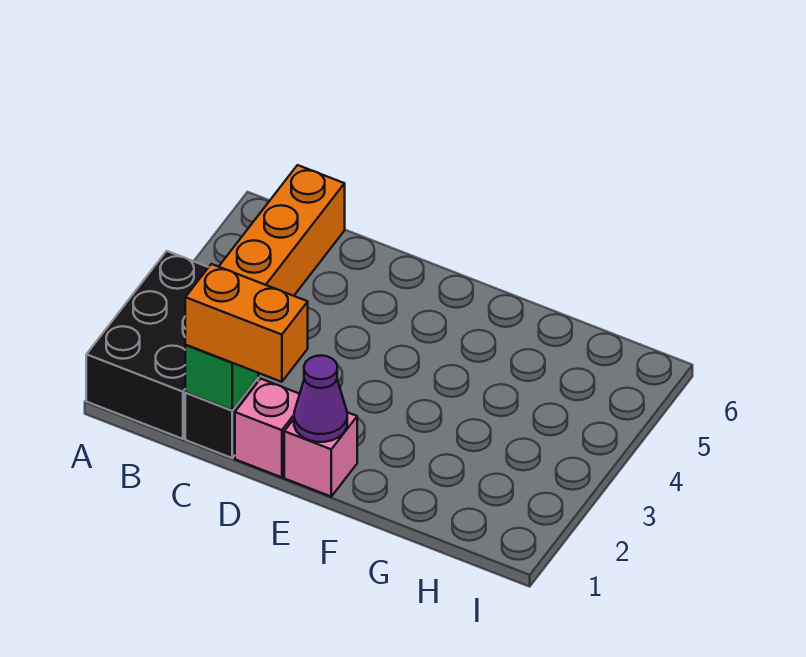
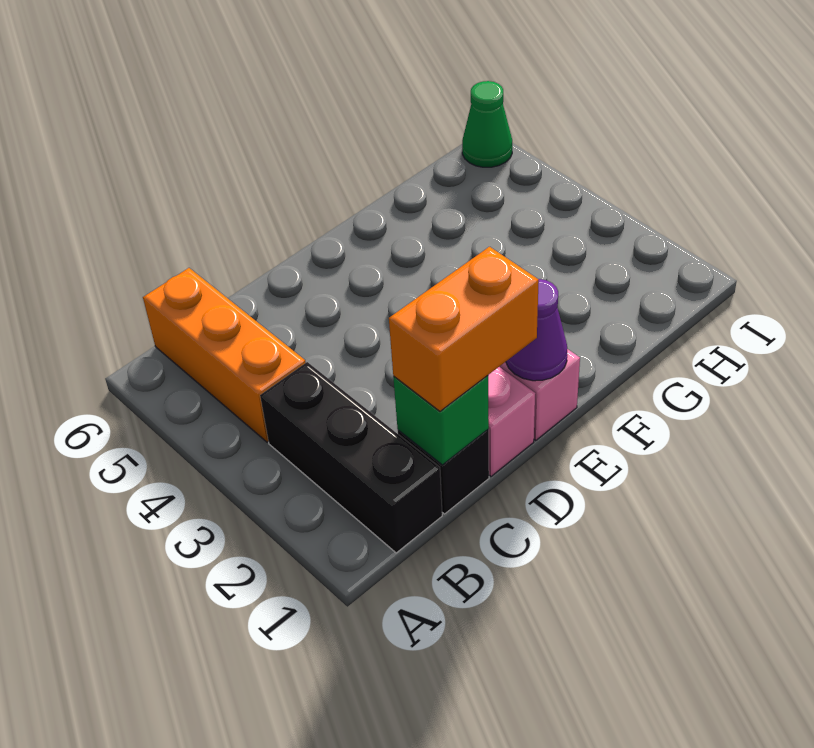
black brick A1:B3 level 1 -> black brick B1:B3 level 1
none -> green cone I6 level 1

